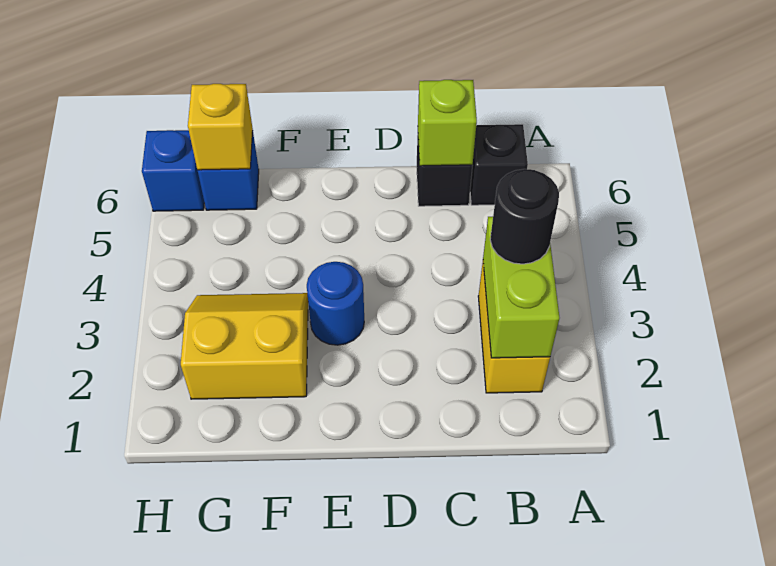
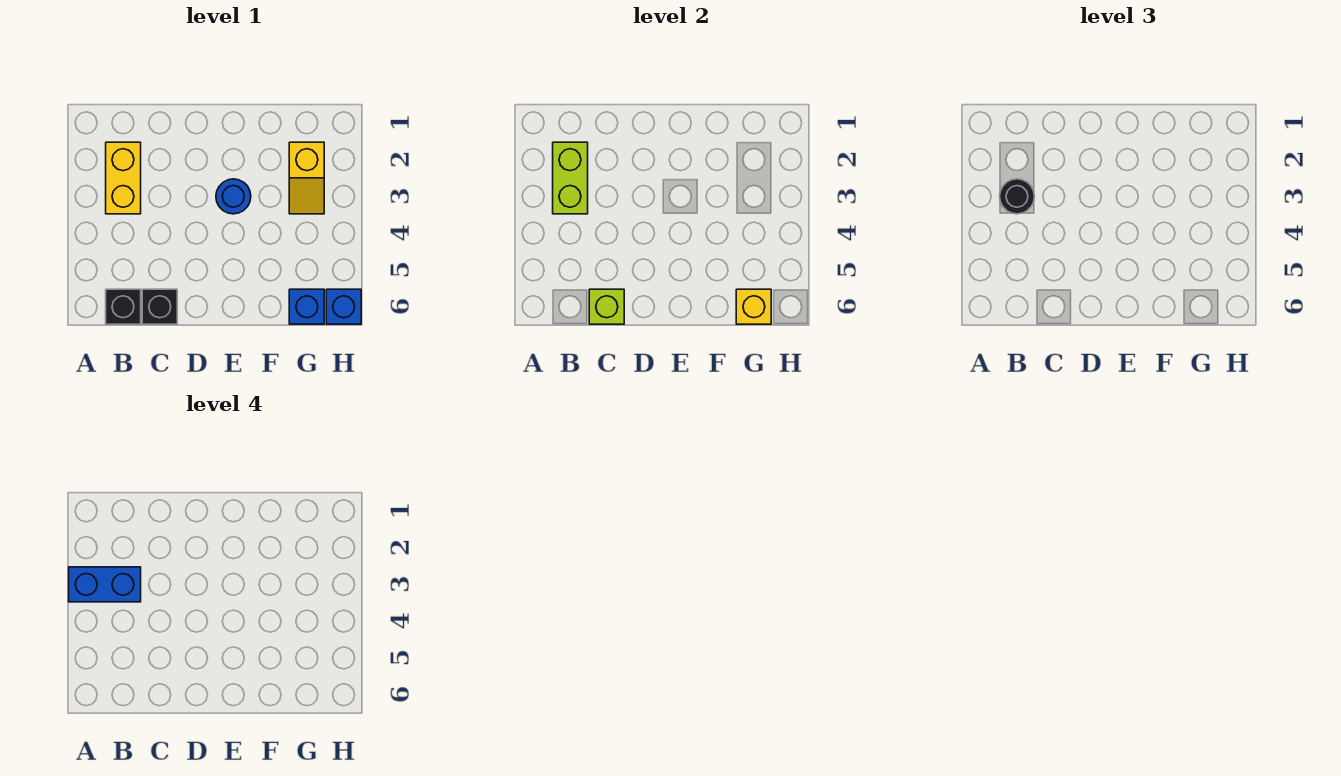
none -> blue brick A3:B3 level 4
yellow slope F2:G3 level 1 top 2 -> yellow slope G2:G3 level 1 top 2

